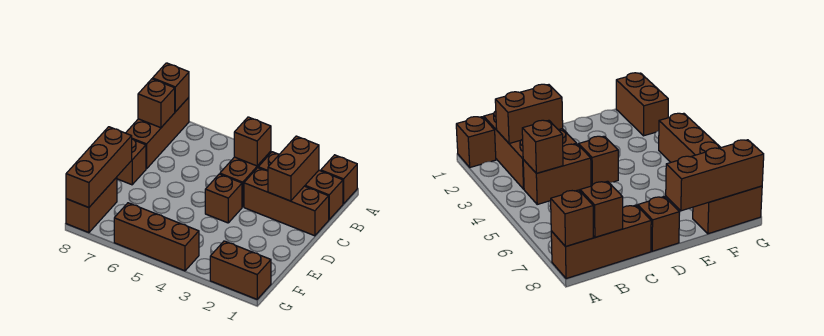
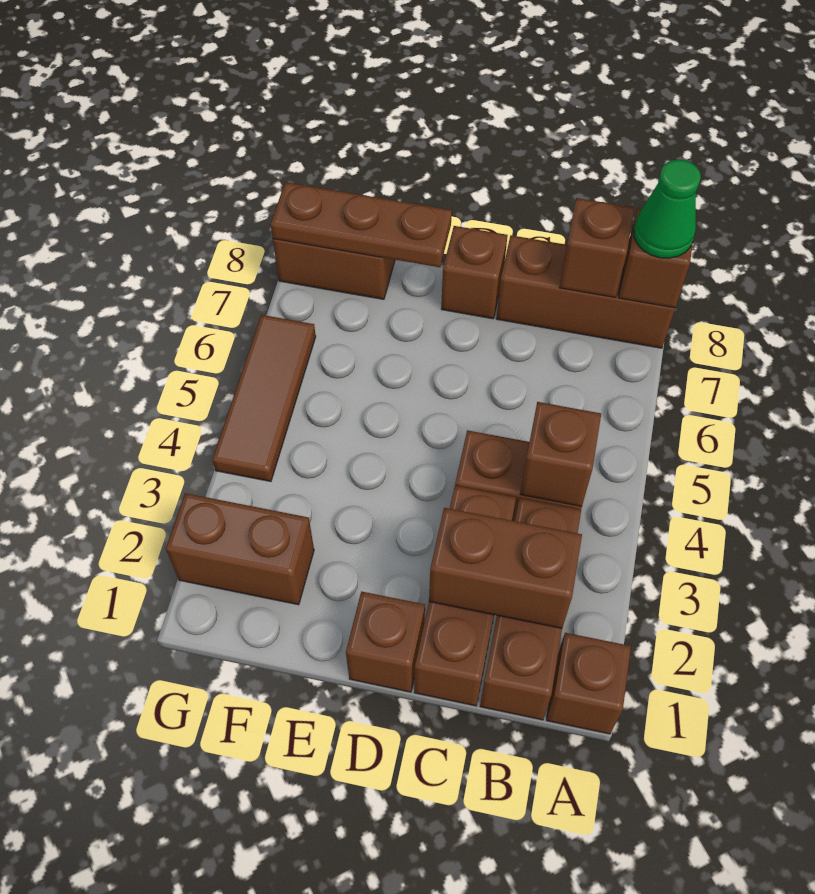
none -> green cone A8 level 3
brown brick D4 level 1 -> brown brick D1 level 1
brown brick E8:G8 level 2 -> brown plate E8:G8 level 2
brown brick G1:G2 level 1 -> brown brick F2:G2 level 1
brown brick G4:G6 level 1 -> brown tile G4:G6 level 1

